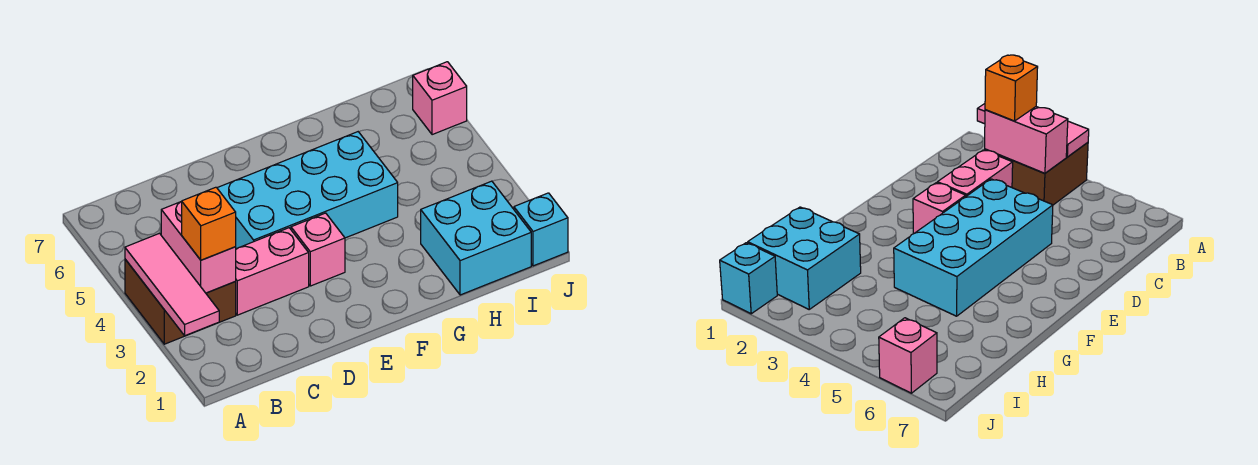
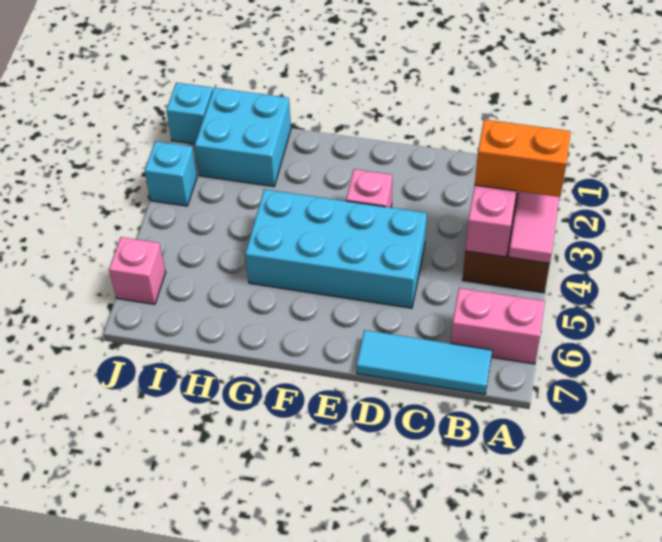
orange brick B3 level 3 -> orange brick A3:B3 level 3
none -> cyan tile B7:D7 level 1
pink brick C3:D3 level 1 -> pink brick A6:B6 level 1
none -> cyan brick J3 level 1

